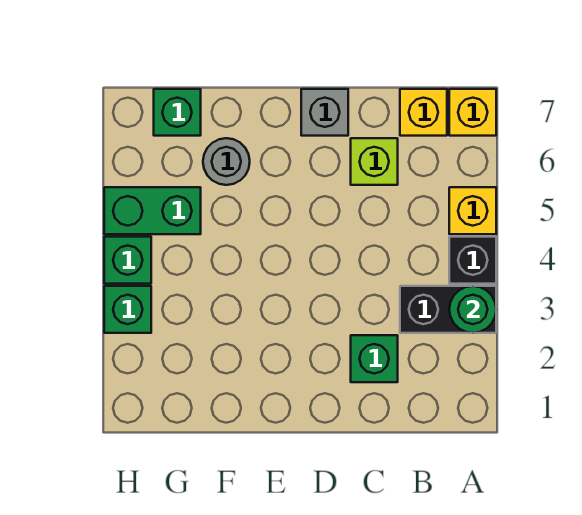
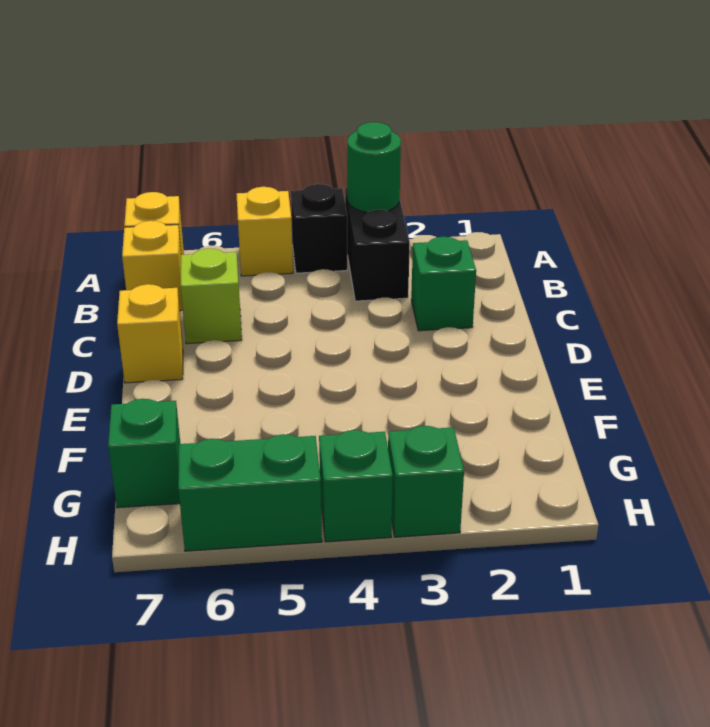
grey brick D7 level 1 -> yellow brick D7 level 1
grey round brick F6 level 1 -> none
green brick G5:H5 level 1 -> green brick H5:H6 level 1

